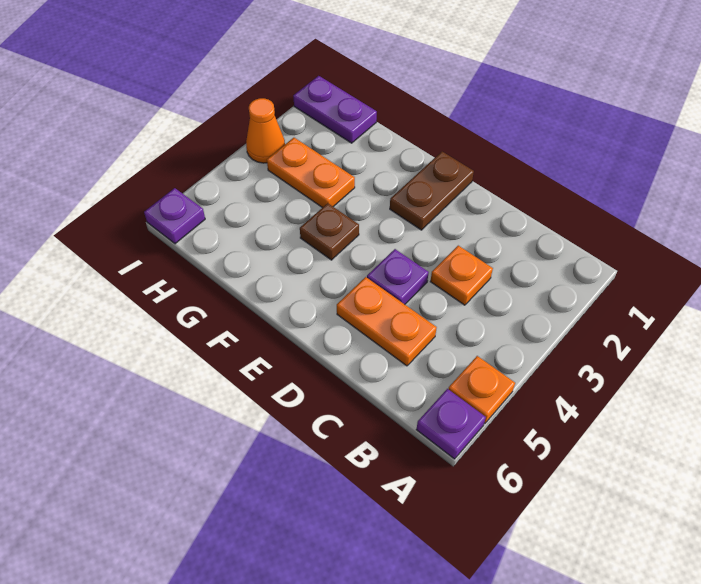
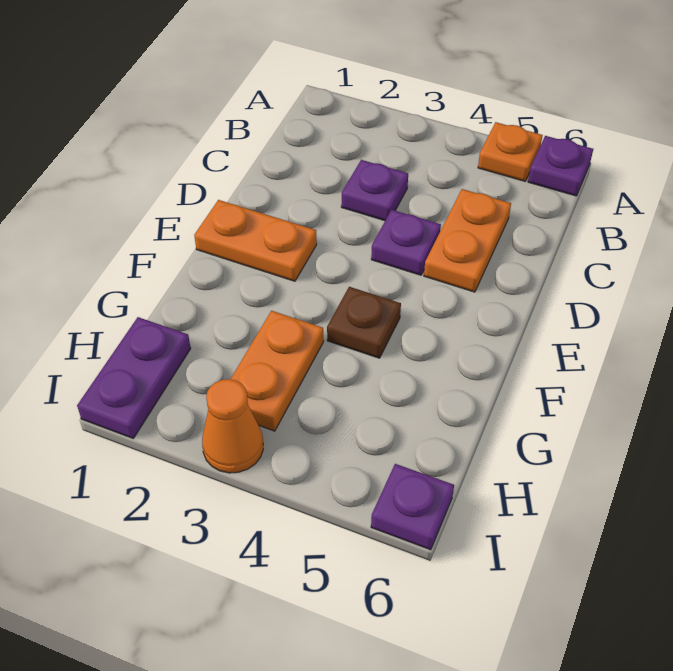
orange plate C3 level 1 -> purple plate C3 level 1
brown plate E1:E2 level 1 -> orange plate E1:E2 level 1

